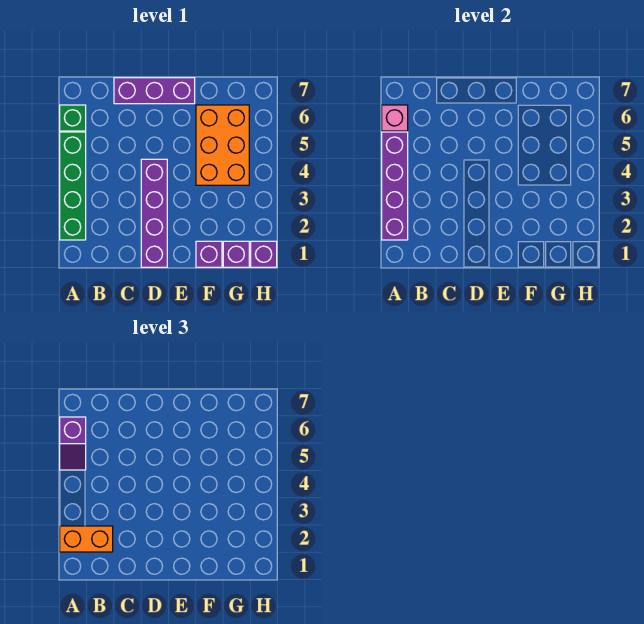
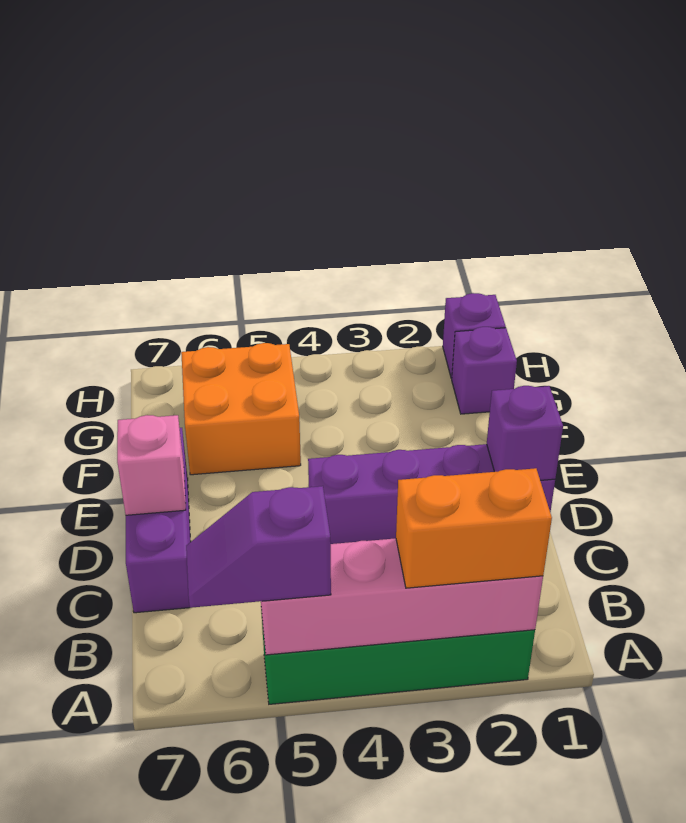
purple brick A2:A5 level 2 -> pink brick A2:A5 level 2
orange brick A2:B2 level 3 -> orange brick A2:A3 level 3
purple slope A5:A6 level 3 top 6 -> purple slope A5:A6 level 3 top 5
green brick A6 level 1 -> none
pink brick A6 level 2 -> pink brick D7 level 2
purple brick F1 level 1 -> purple brick D1 level 2
orange brick F4:G6 level 1 -> orange brick F5:G6 level 1

